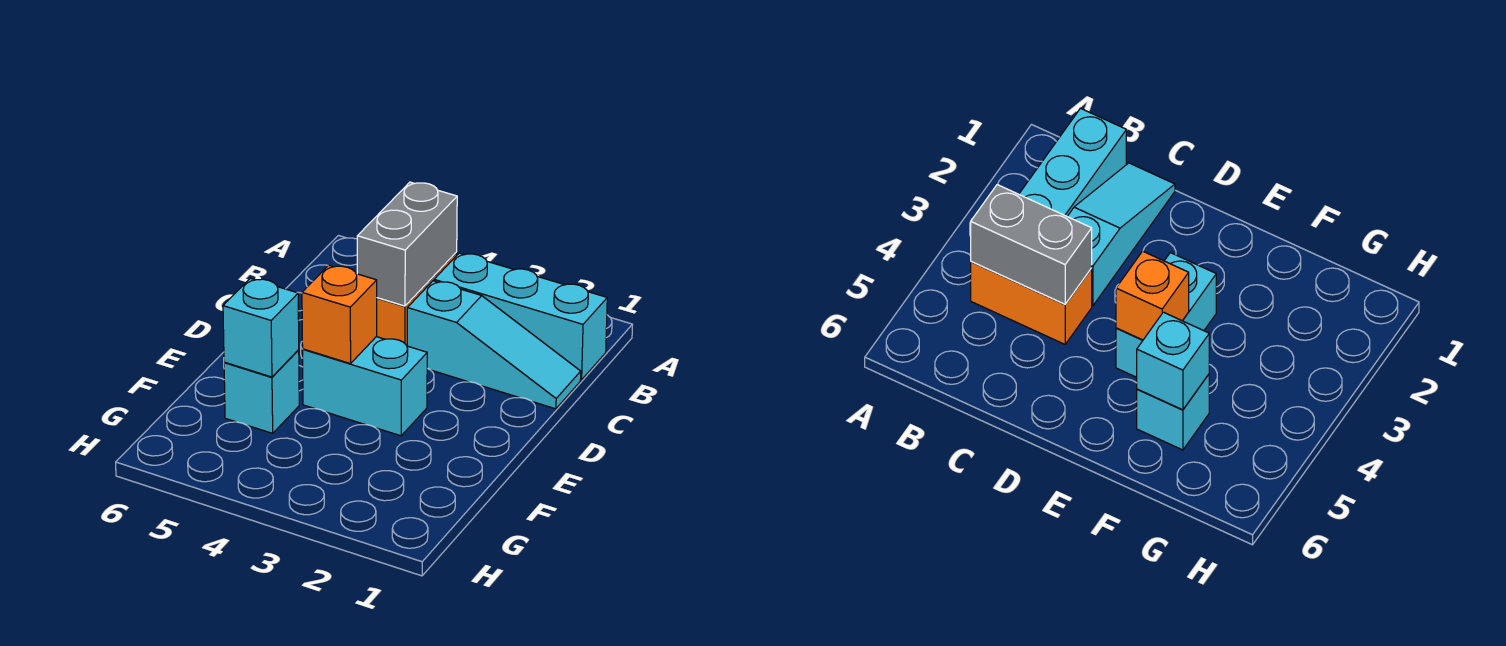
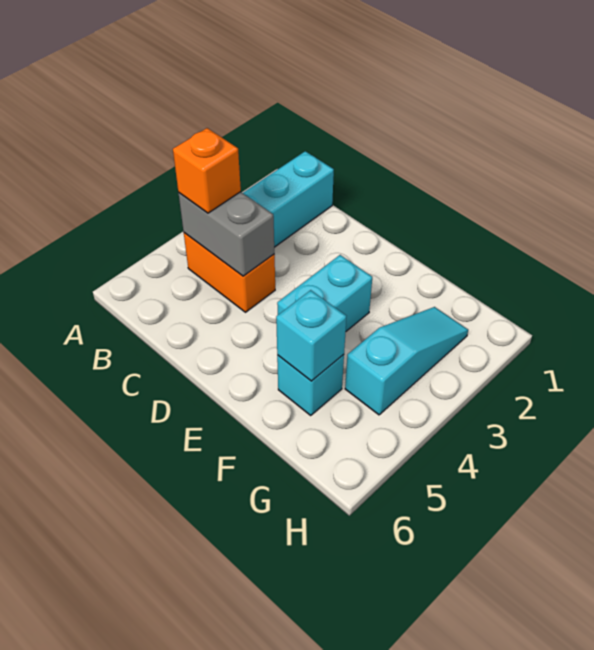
cyan slope C1:C3 level 1 top 3 -> cyan slope G2:G4 level 1 top 4
orange brick E4 level 2 -> orange brick B4 level 3

